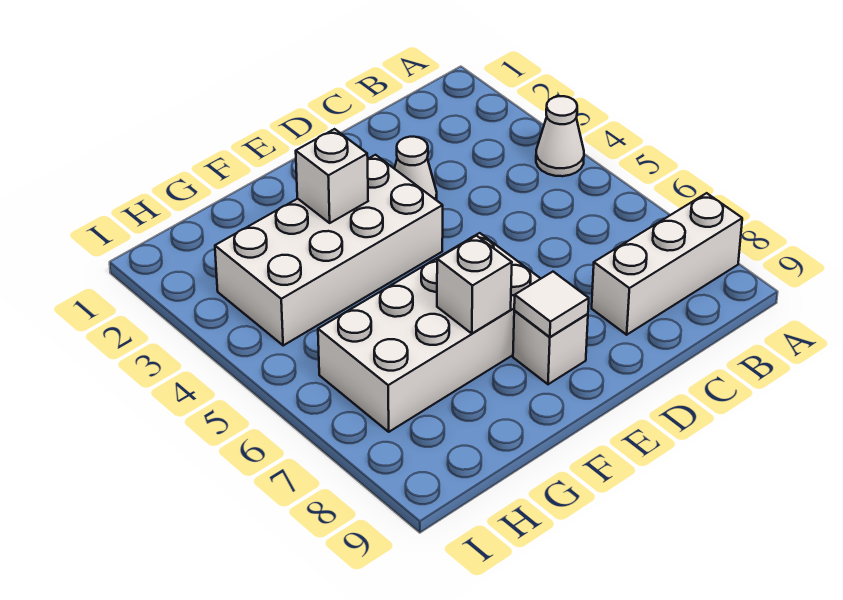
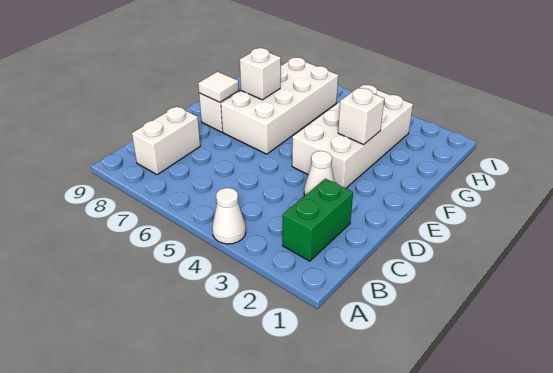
white brick A8:C8 level 1 -> white brick B8:C8 level 1
none -> green brick B2:C2 level 1

